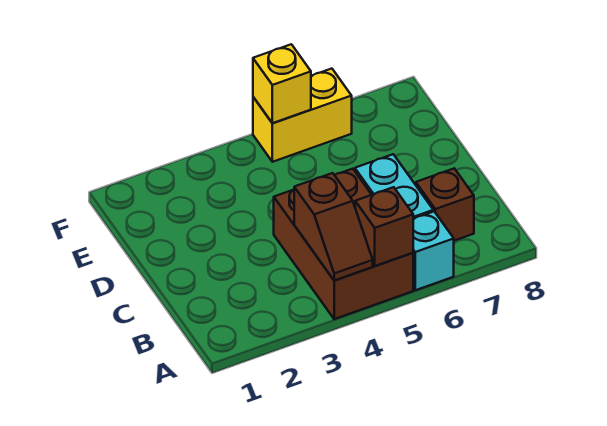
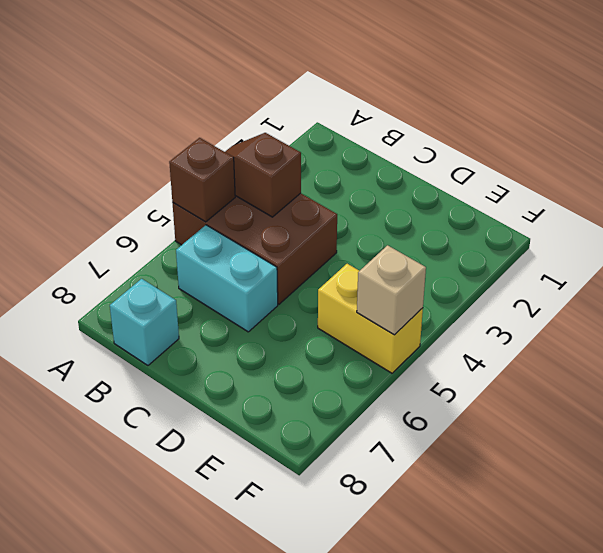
cyan brick A6 level 1 -> cyan brick B8 level 1
brown brick B7 level 1 -> none
yellow brick F5:F6 level 1 -> yellow brick E5:F5 level 1
yellow brick F5 level 2 -> tan brick F5 level 2

